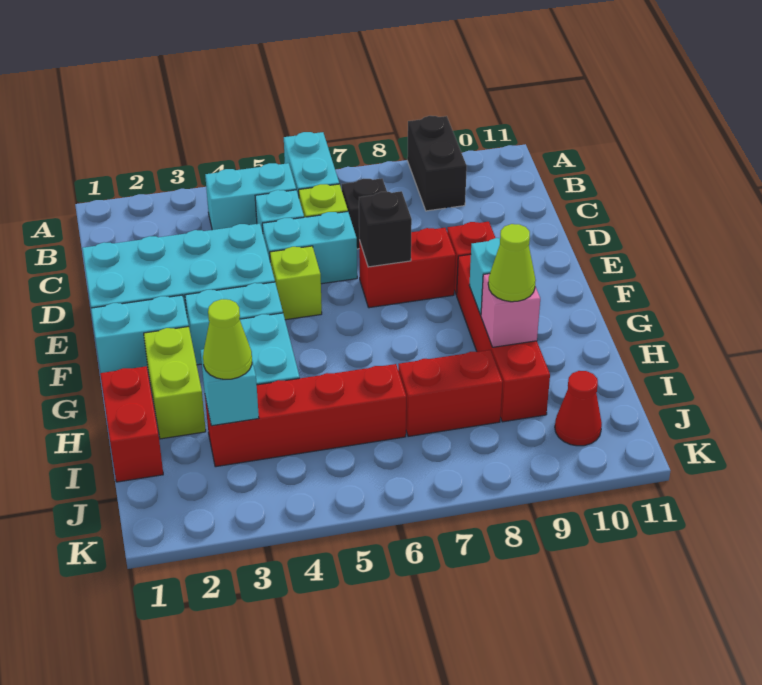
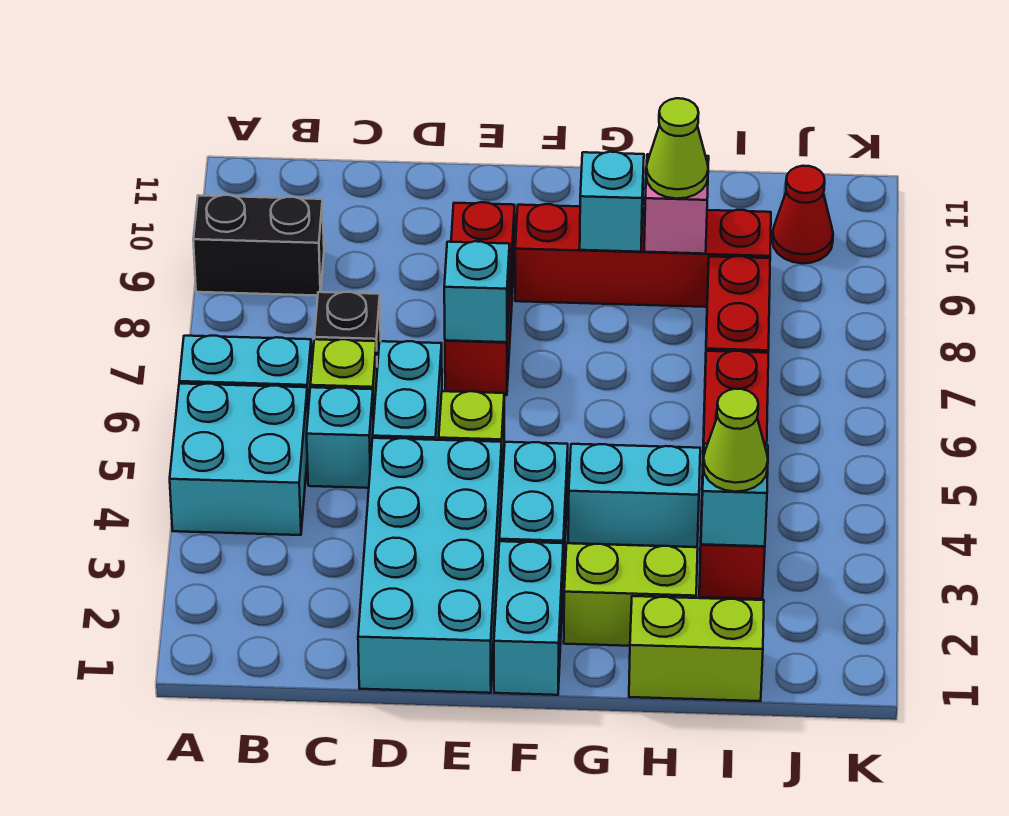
cyan brick B4:B5 level 1 -> cyan brick A4:B5 level 1
black brick E7 level 2 -> cyan brick E7 level 2
red brick H1:I1 level 1 -> lime brick H1:I1 level 1

